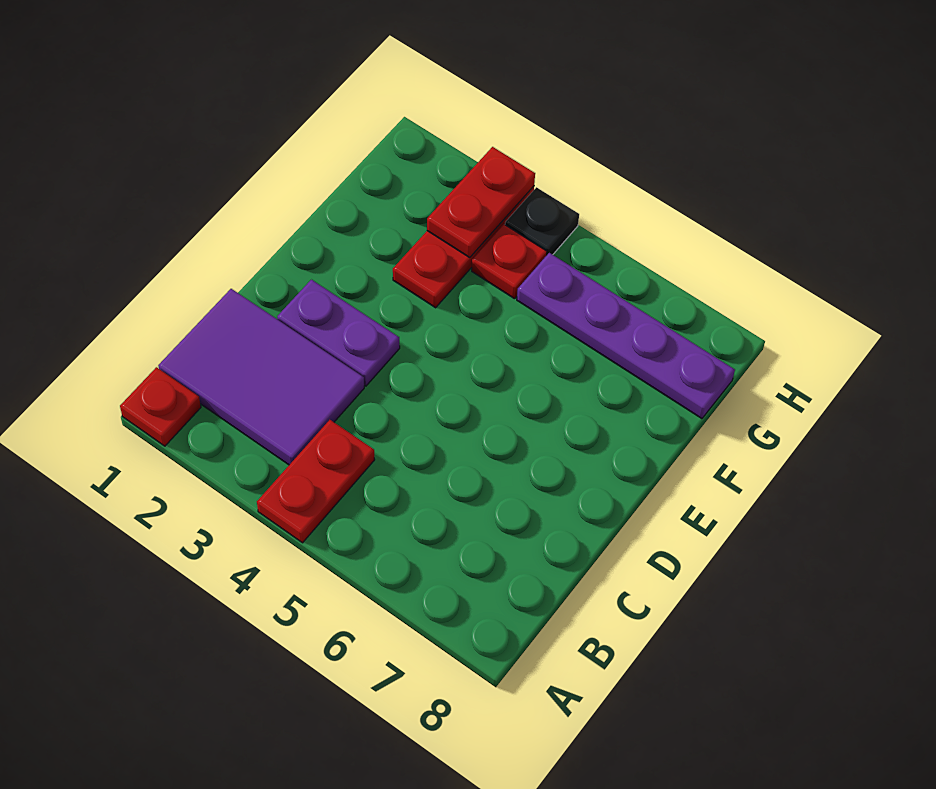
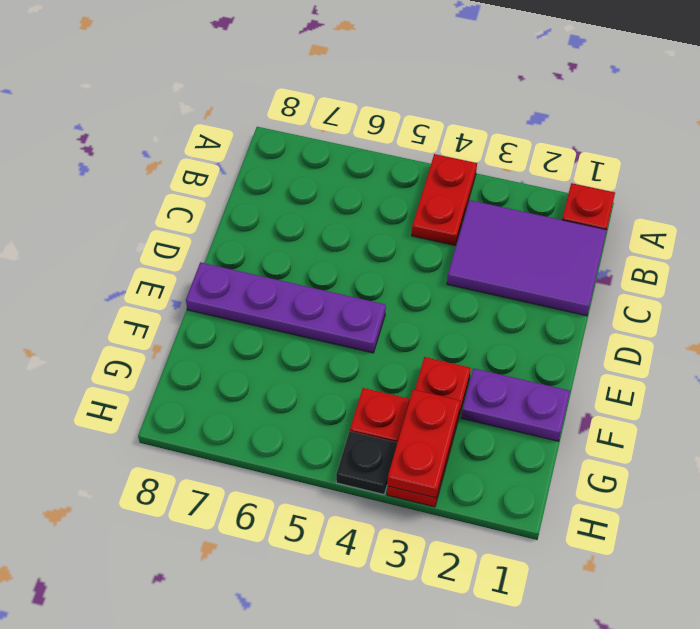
purple plate D2:D3 level 1 -> purple plate F1:F2 level 1
purple plate G5:G8 level 1 -> purple plate E5:E8 level 1

